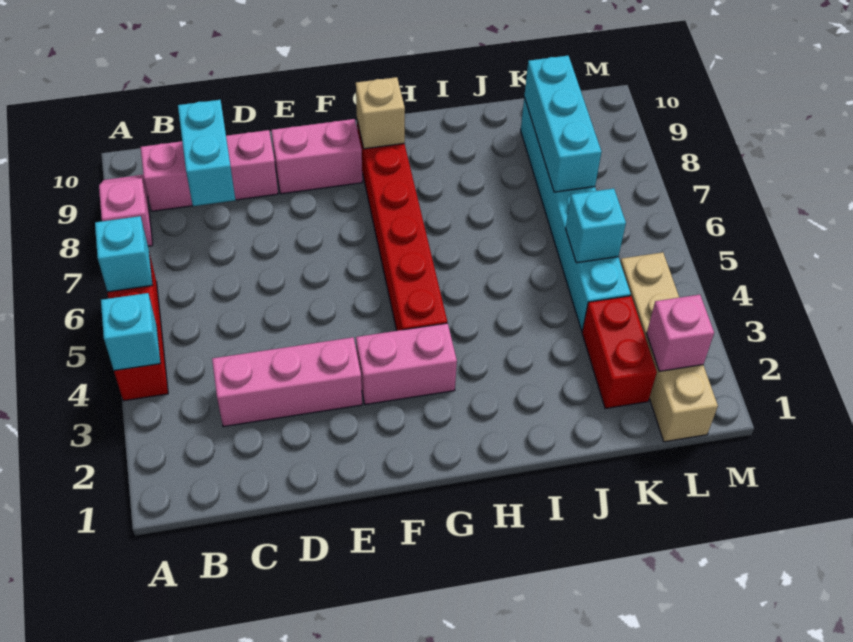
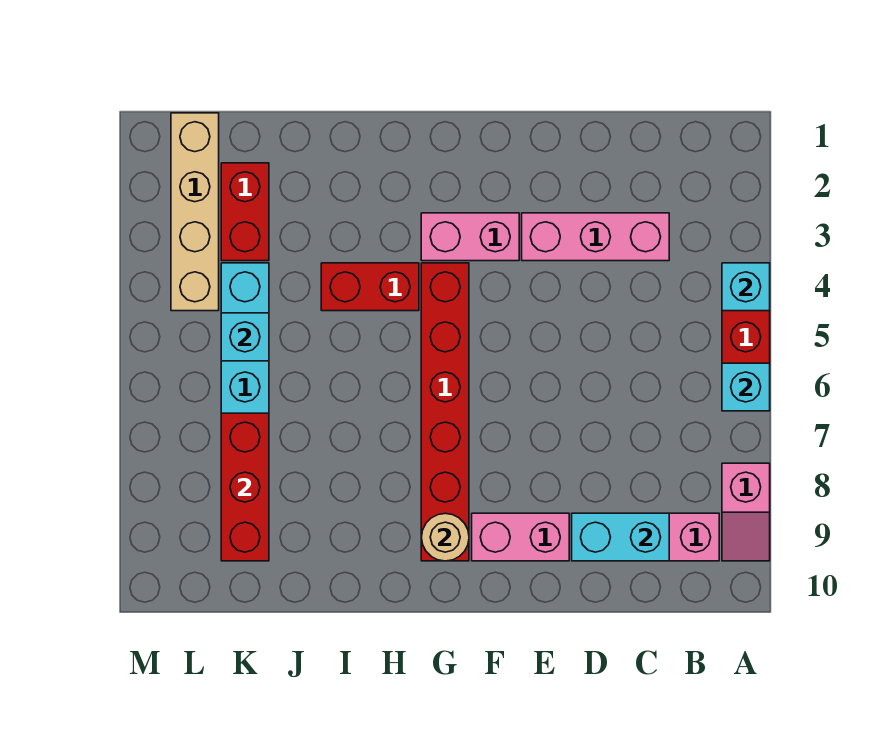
cyan brick C8:C9 level 2 -> cyan brick C9:D9 level 2
tan brick G9 level 2 -> tan round brick G9 level 2
none -> red brick H4:I4 level 1
cyan brick K7:K9 level 2 -> red brick K7:K9 level 2
pink brick L2 level 2 -> none

